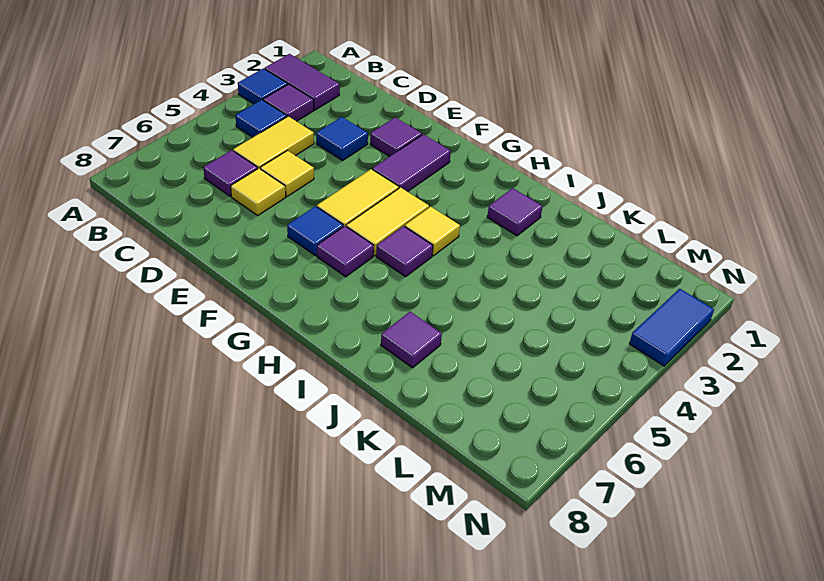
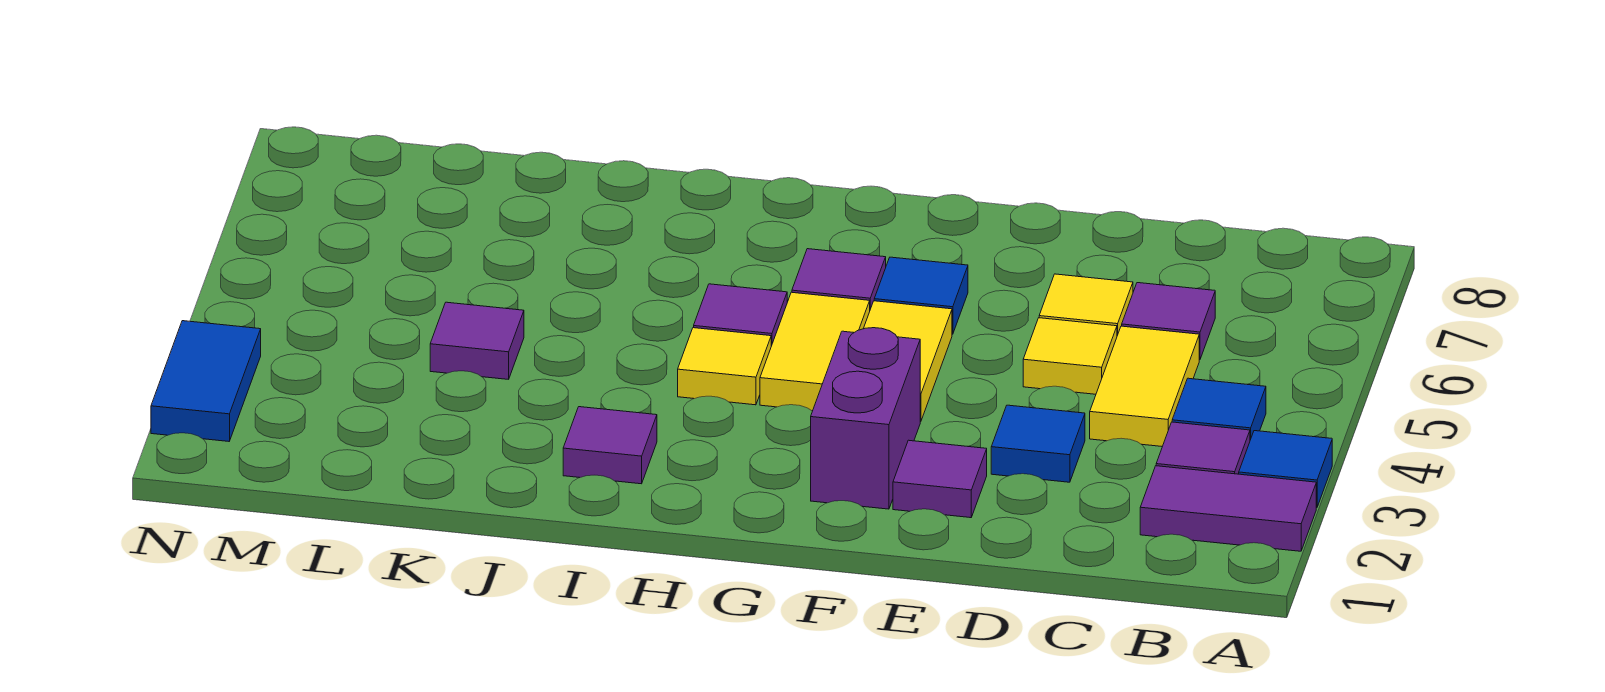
purple tile F2:F3 level 1 -> purple brick F2:F3 level 1
purple tile J7 level 1 -> purple tile K4 level 1

